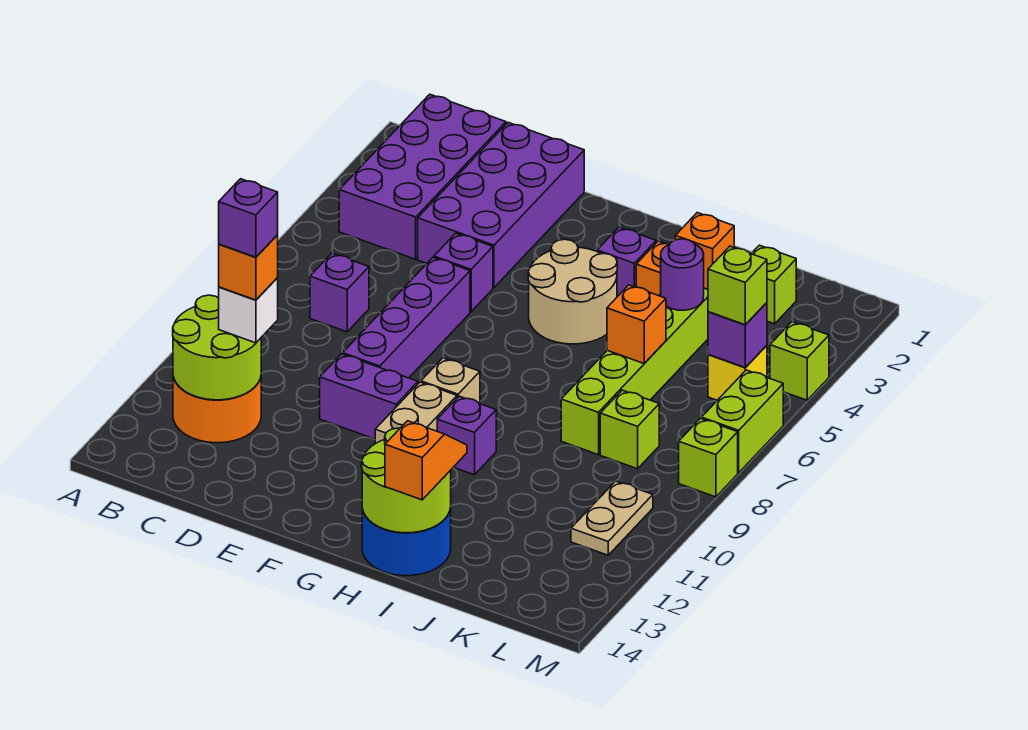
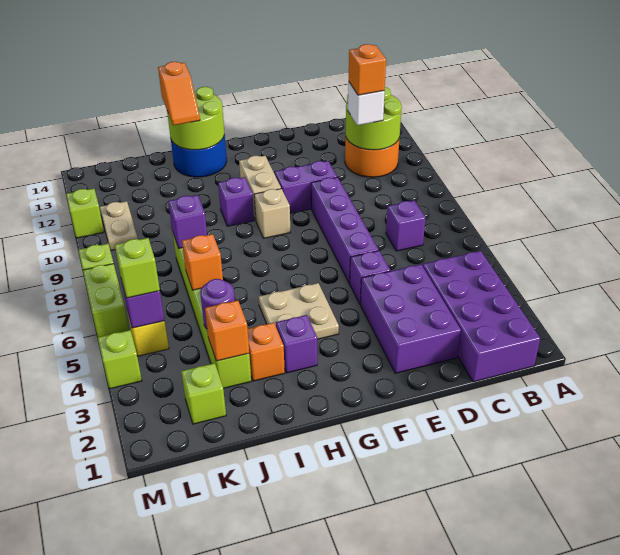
purple brick C11 level 5 -> purple brick J8 level 2
purple brick D1:E4 level 1 -> purple brick D2:E4 level 1
tan round brick G4:H5 level 1 -> tan plate G4:H5 level 1
lime brick K8 level 1 -> lime brick M11 level 1

